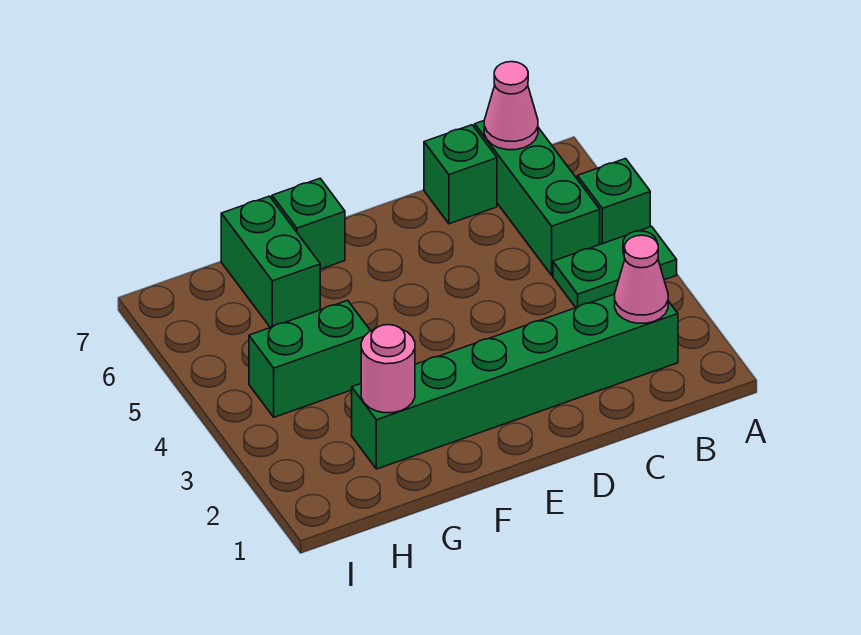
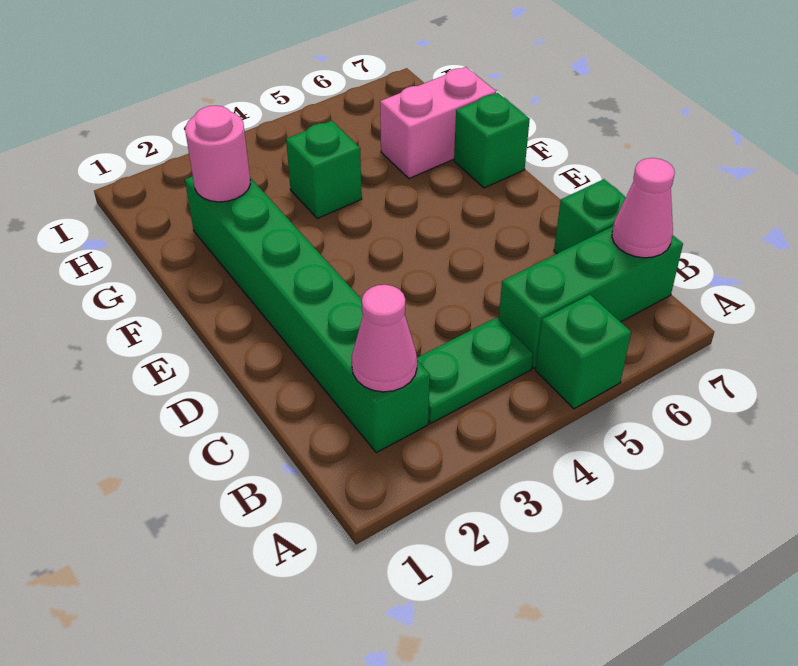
green plate A4:B4 level 1 -> green plate B3:B4 level 1
green brick G4:H4 level 1 -> green brick G4 level 1
green brick G6:G7 level 1 -> pink brick G6:G7 level 1

